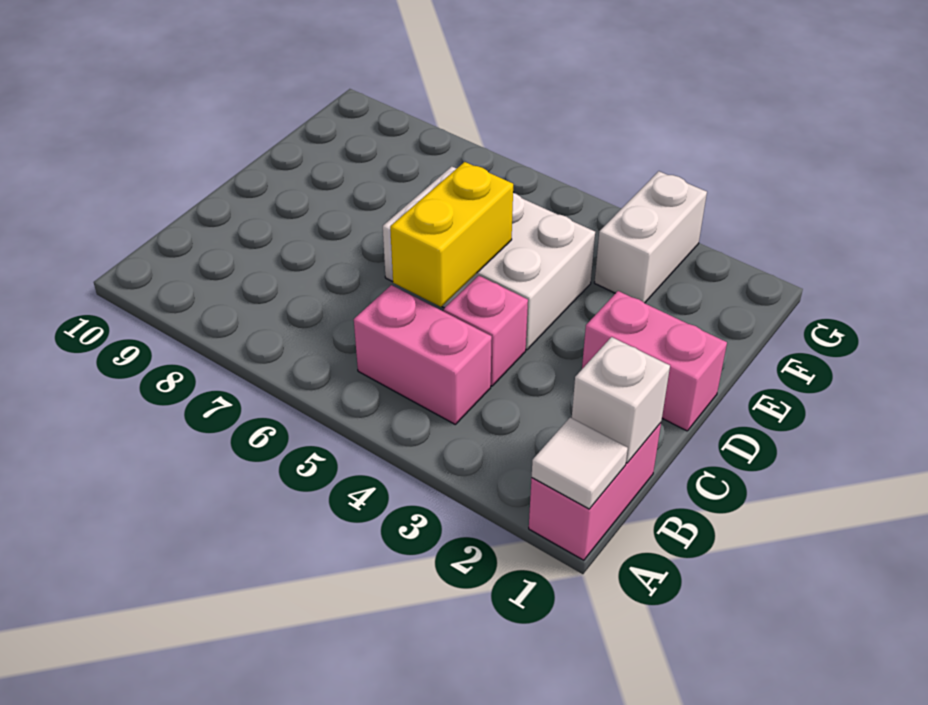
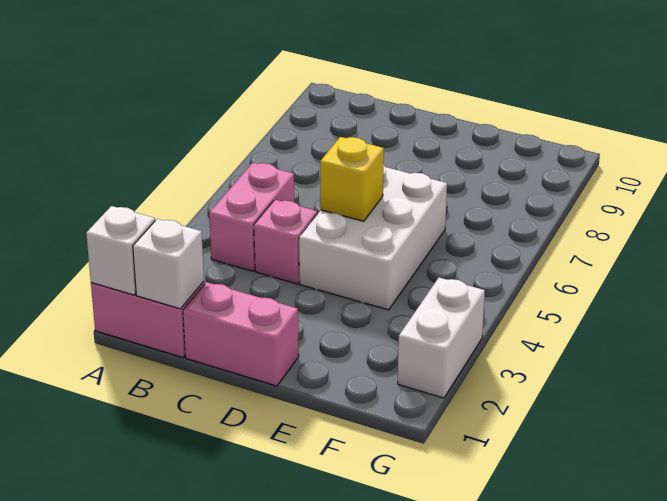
white tile A1 level 2 -> white brick A1 level 2
yellow brick C5:D5 level 2 -> yellow brick D5 level 2
pink brick D1:D2 level 1 -> pink brick C1:D1 level 1
white brick F3:G3 level 1 -> white brick G2:G3 level 1

